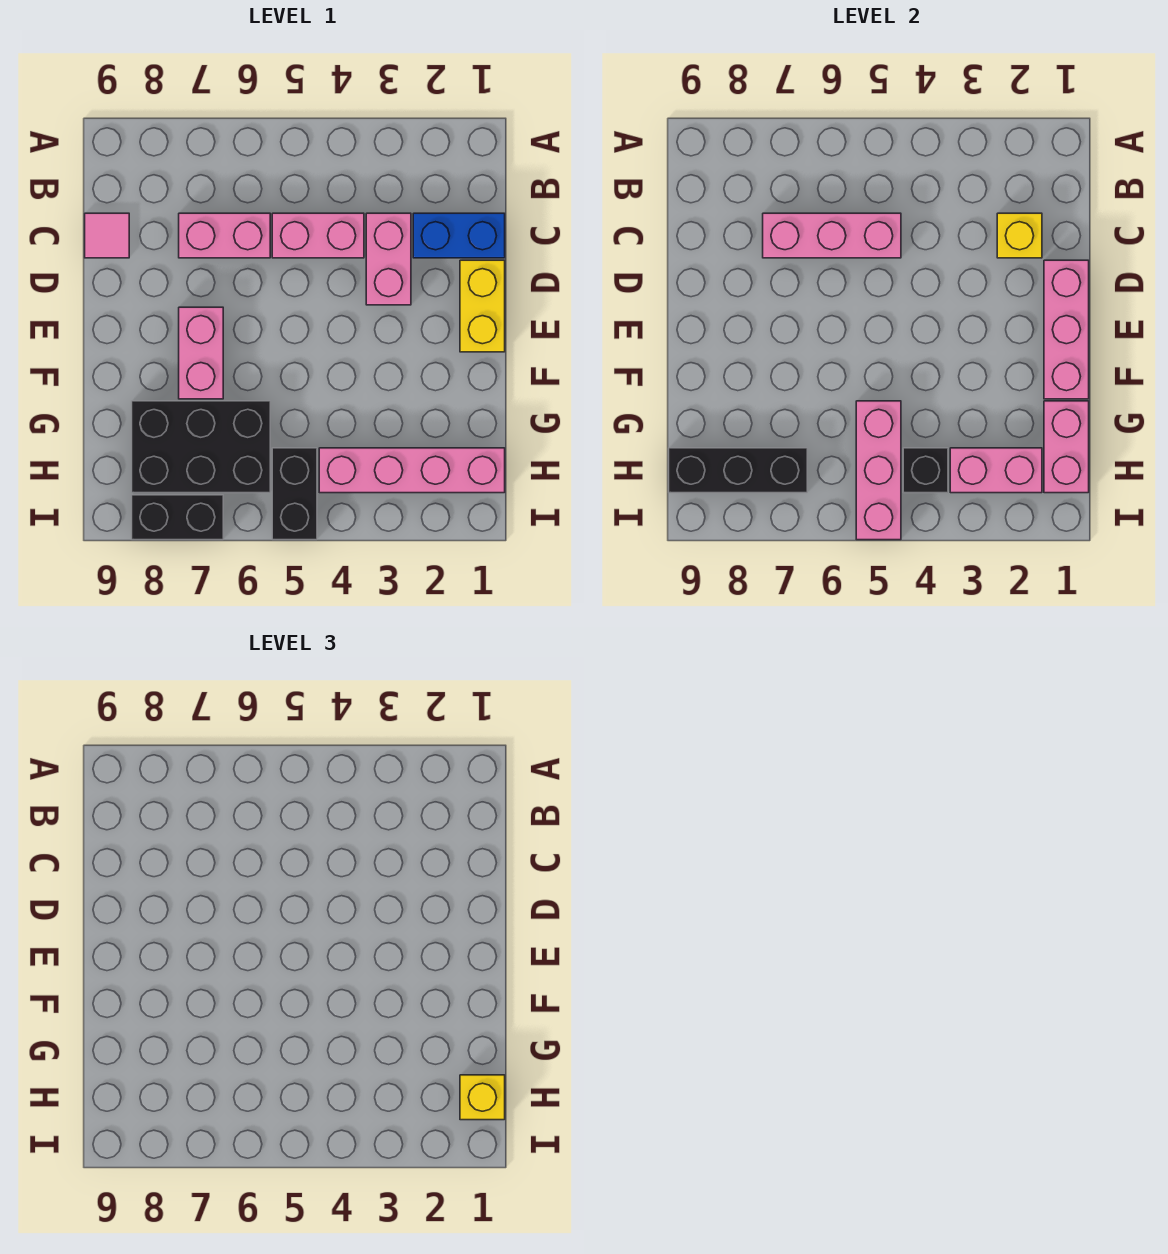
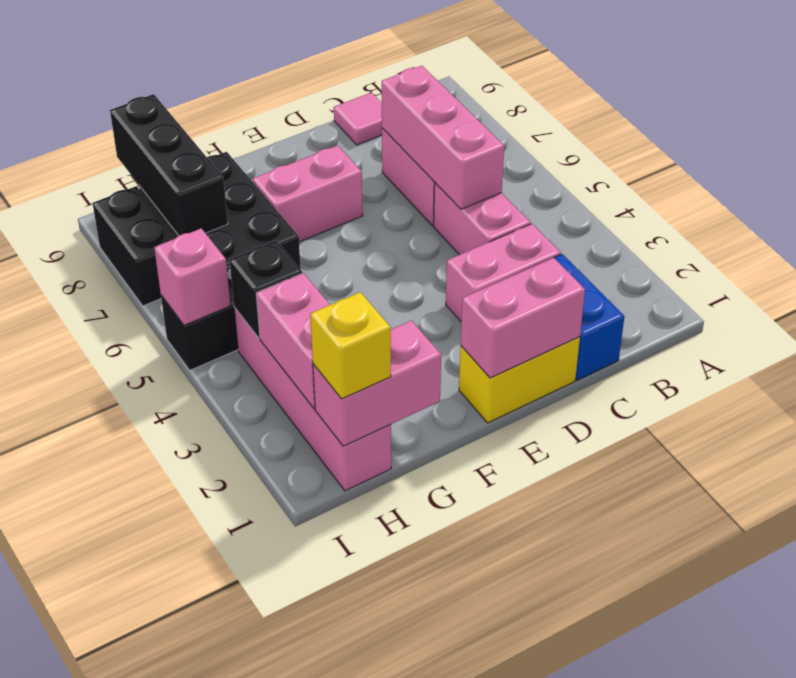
yellow brick C2 level 2 -> none
pink brick D1:F1 level 2 -> pink brick D1:E1 level 2
pink brick G5:I5 level 2 -> pink brick I5 level 2

